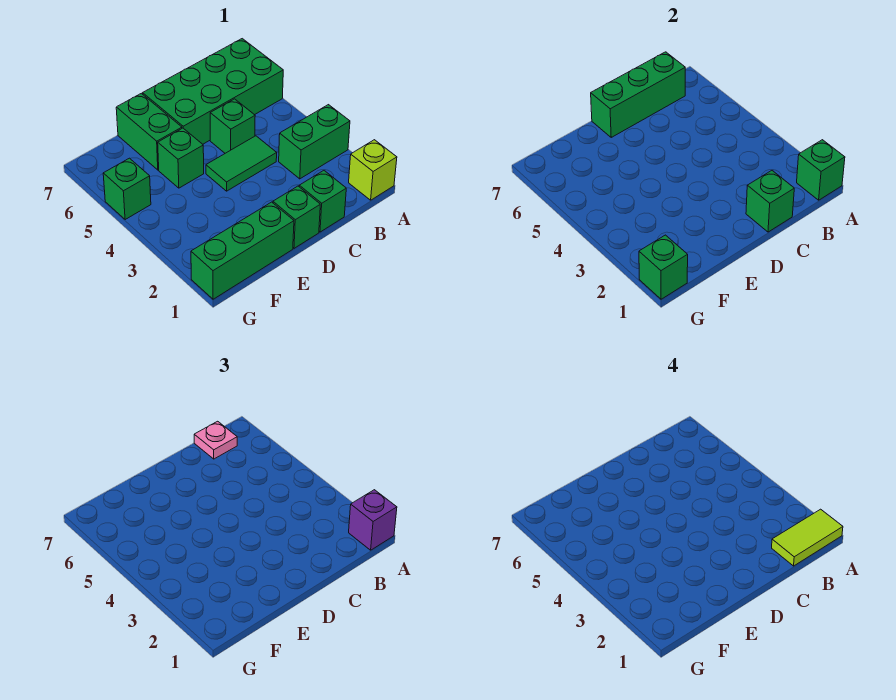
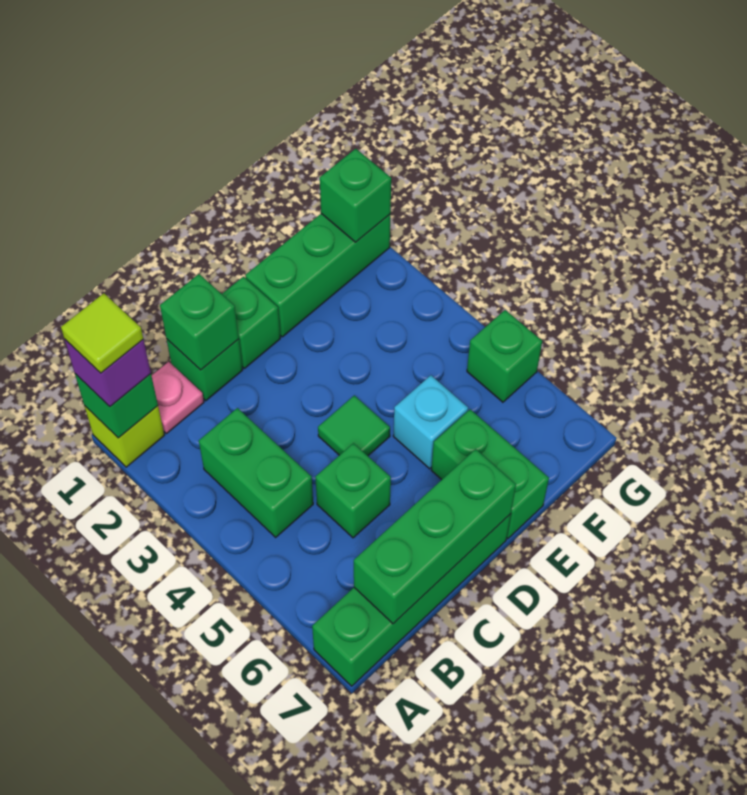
lime tile A1:B1 level 4 -> lime tile A1 level 4
green brick A3:B3 level 1 -> green brick B3:B4 level 1
green brick A6:D7 level 1 -> green brick A7:D7 level 1
pink plate B7 level 3 -> pink plate B1 level 1
green tile C4:D4 level 1 -> green tile D4 level 1
green brick E5 level 1 -> cyan brick E5 level 1

